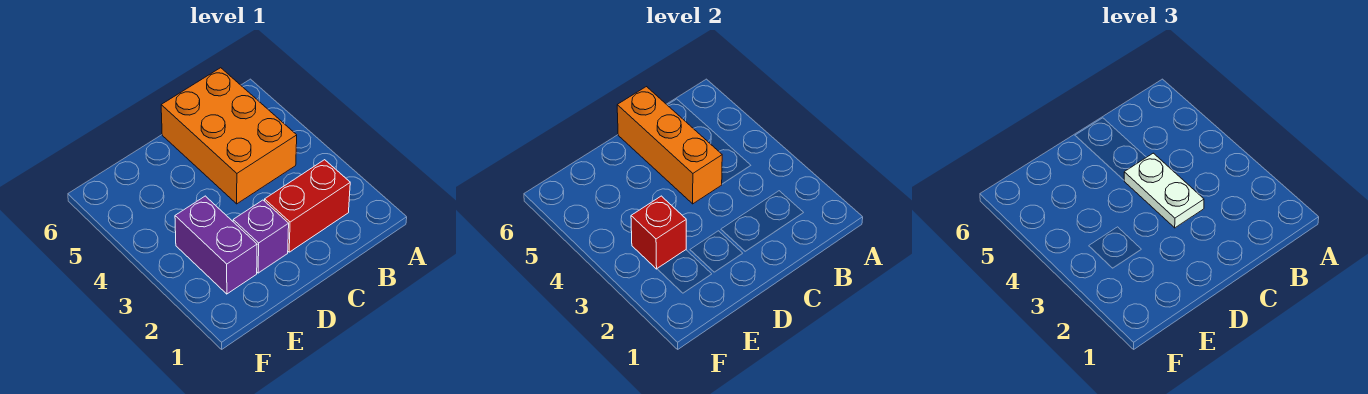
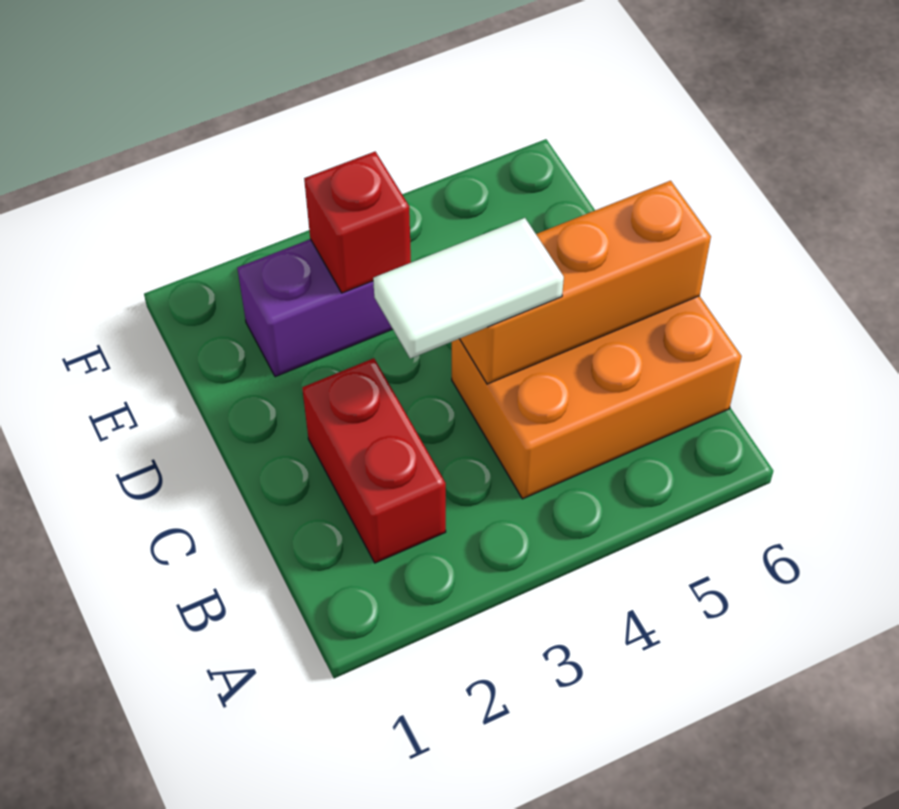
white plate C3:C4 level 3 -> white tile C3:C4 level 3
purple brick D2 level 1 -> none

